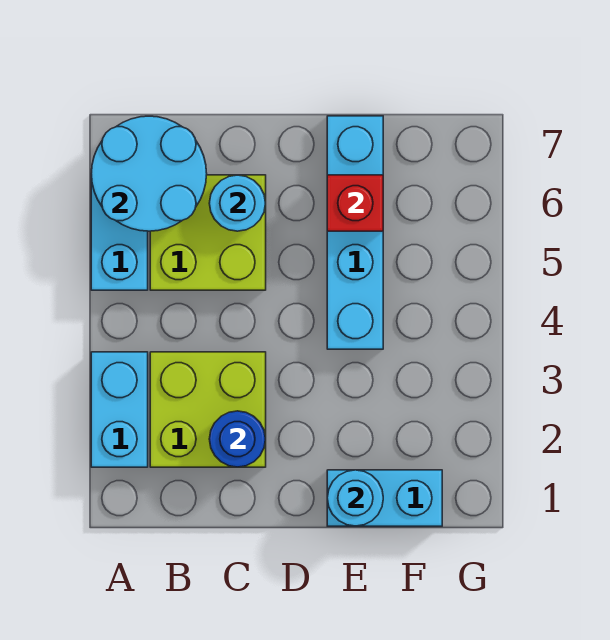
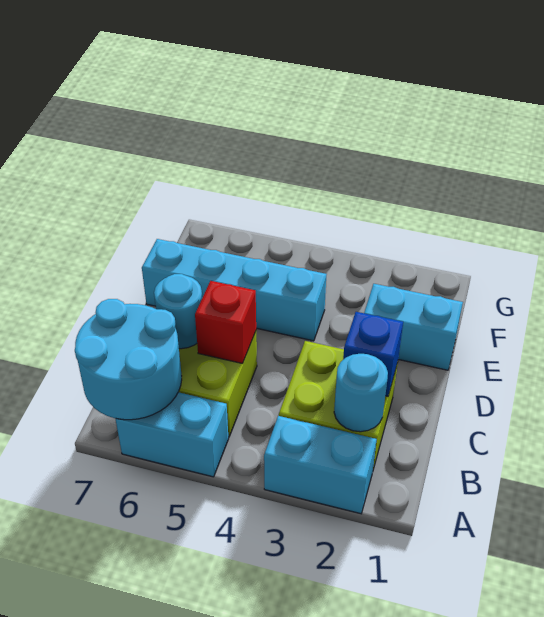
blue round brick C2 level 2 -> blue brick C2 level 2
cyan brick E1:F1 level 1 -> cyan brick E1:E2 level 1
cyan round brick E1 level 2 -> cyan round brick B2 level 2
red brick E6 level 2 -> red brick C5 level 2

